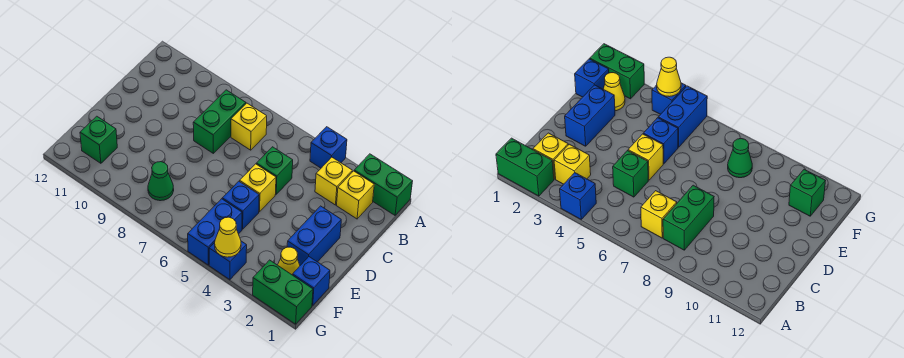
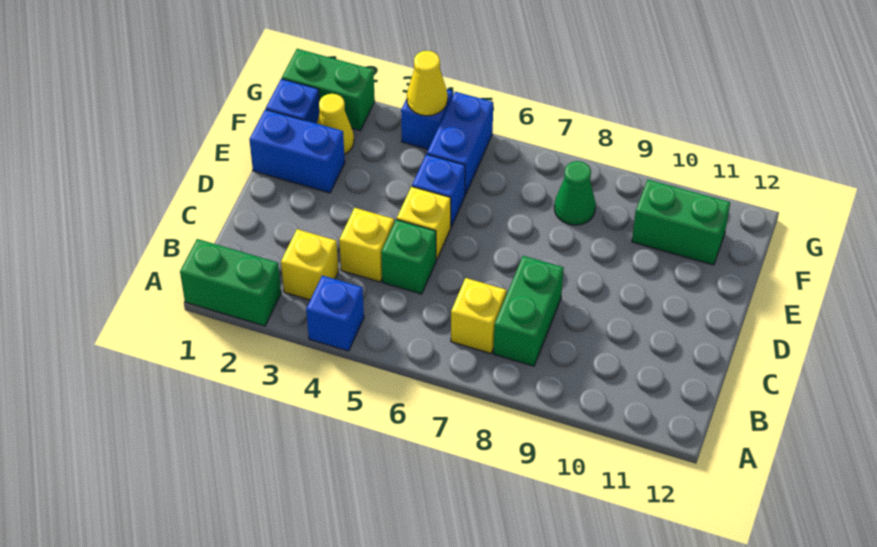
yellow brick B2 level 1 -> yellow brick C4 level 1
blue brick D2:E2 level 1 -> blue brick E1:E2 level 1
green brick F11 level 1 -> green brick F10:F11 level 1

